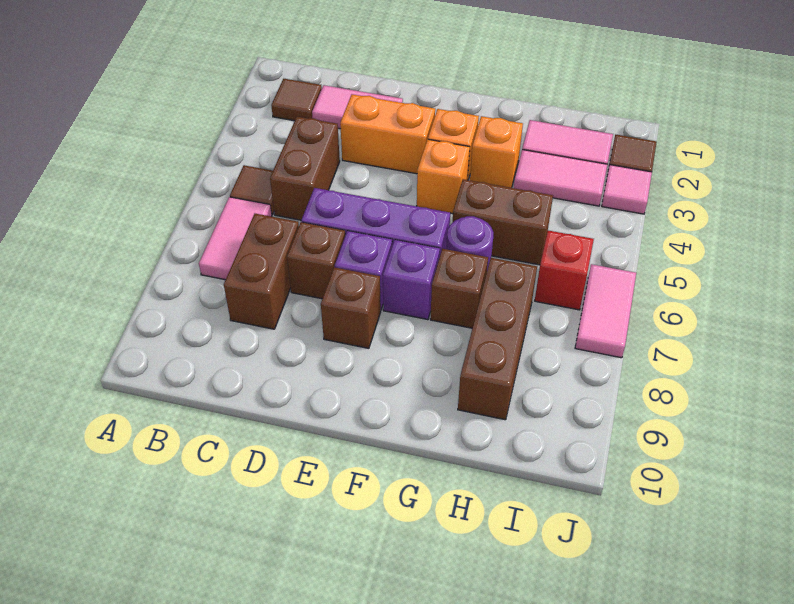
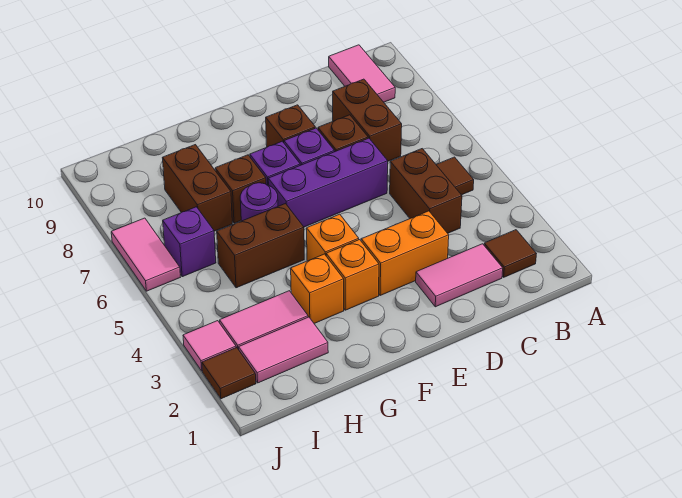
pink tile B6:B7 level 1 -> pink tile B9:B10 level 1
brown brick H7:H9 level 1 -> brown brick H7:H8 level 1
red brick I6 level 1 -> purple brick I6 level 1

